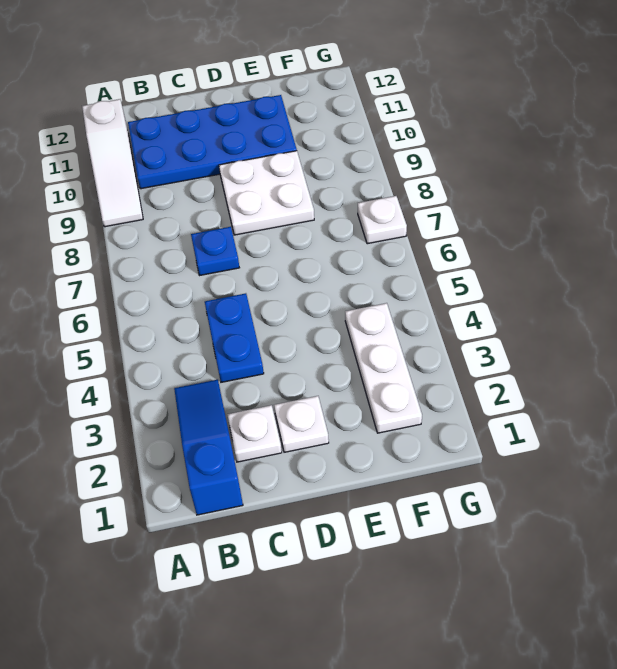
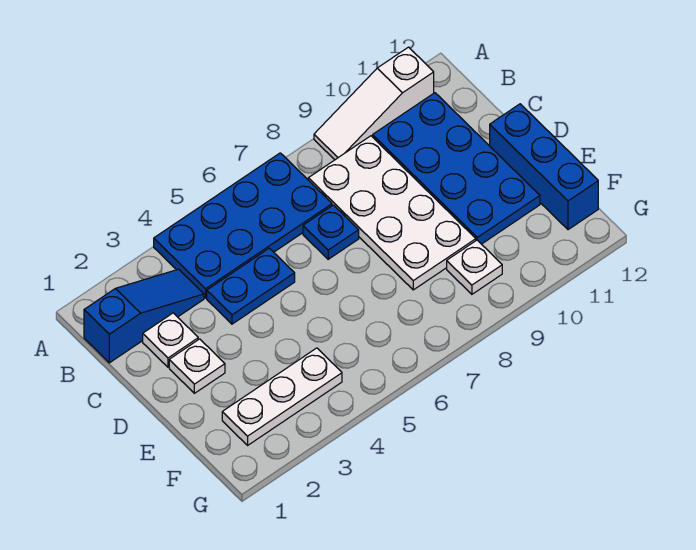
none -> blue plate A4:B7 level 1
white plate D8:E9 level 1 -> white plate B8:E9 level 1
none -> blue brick D12:F12 level 1
white plate G7 level 1 -> white plate F9 level 1

